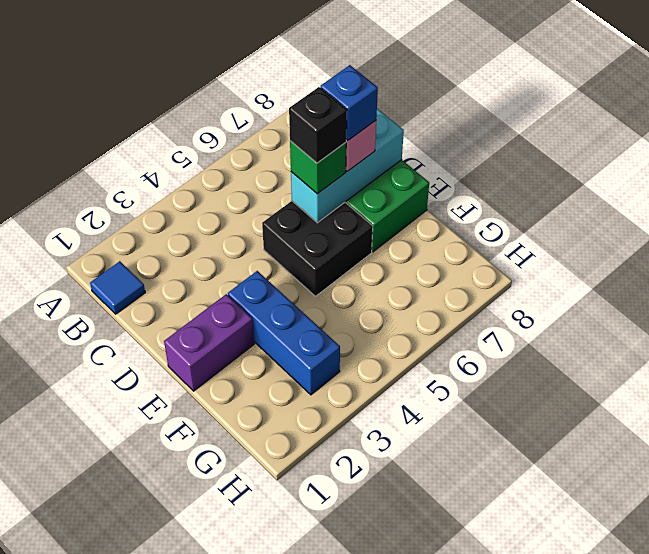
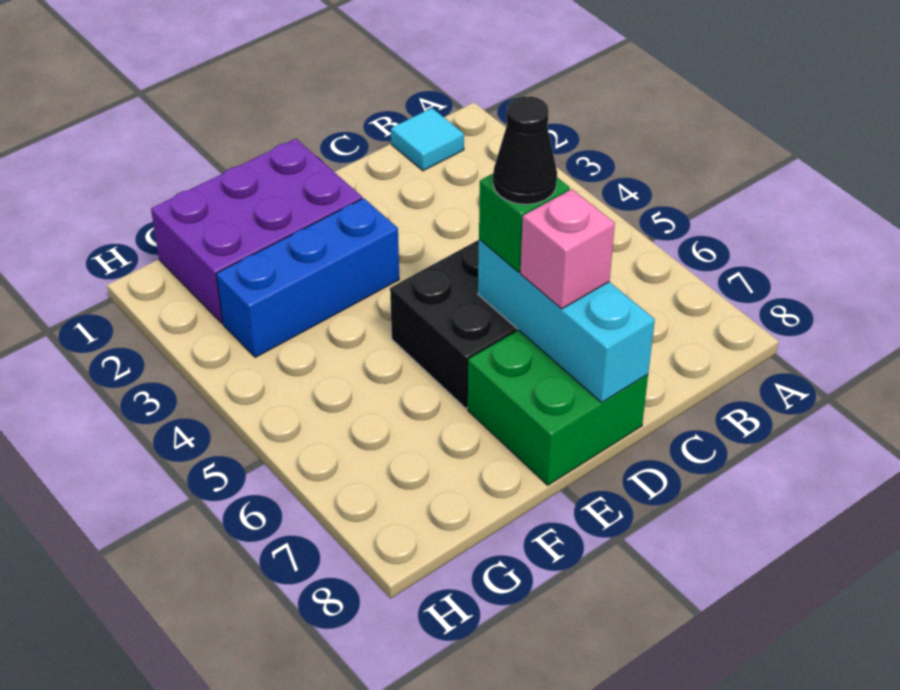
blue tile B1 level 1 -> cyan tile B1 level 1
black brick D6 level 4 -> black cone D6 level 4
blue brick D7 level 4 -> none
purple brick E1:E2 level 1 -> purple brick E1:G2 level 1

